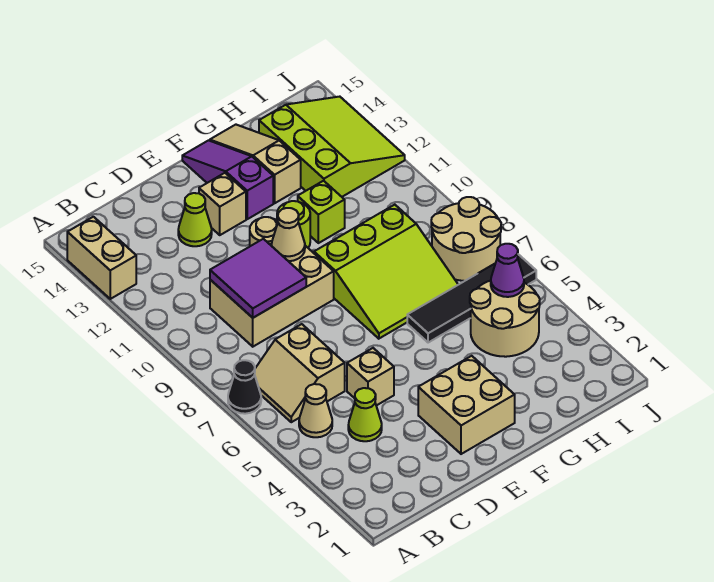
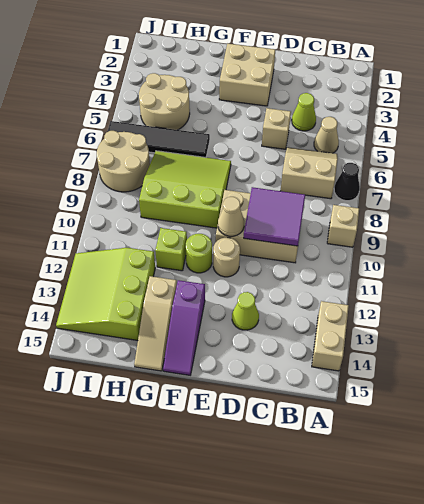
tan slope B6:C7 level 1 top C -> tan slope B6:C7 level 1 top 7
tan brick E13 level 1 -> tan brick A9 level 1
purple cone I5 level 2 -> none

